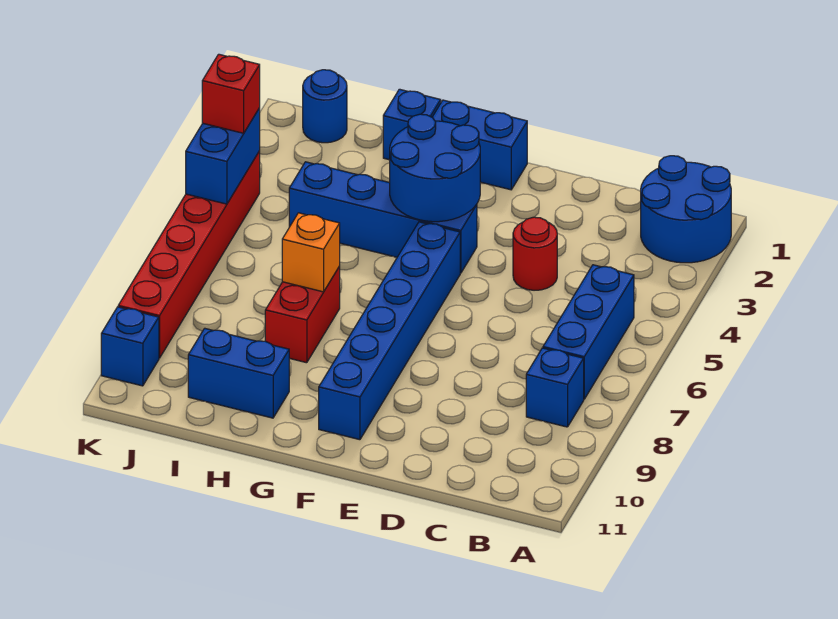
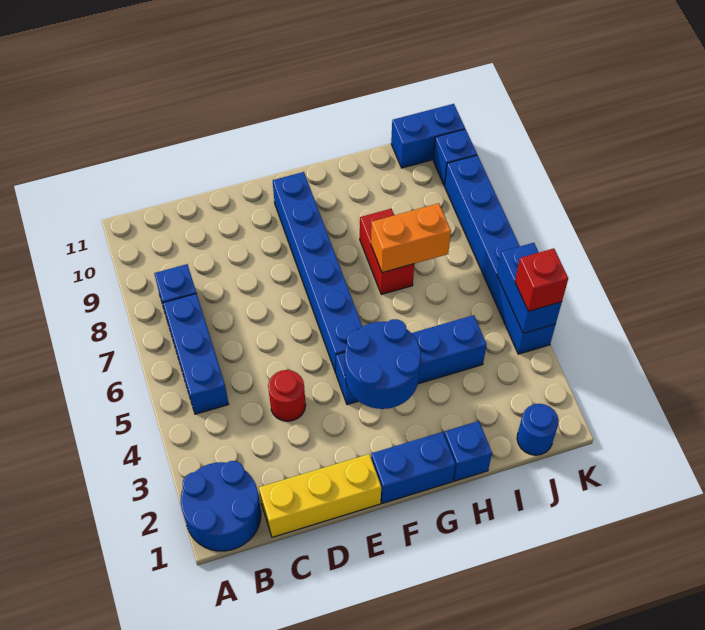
none -> yellow brick C1:E1 level 1
orange brick H7 level 2 -> orange brick H7:I7 level 2
blue brick H10:I10 level 1 -> blue brick J11:K11 level 1
red brick K4:K9 level 1 -> blue brick K4:K9 level 1

